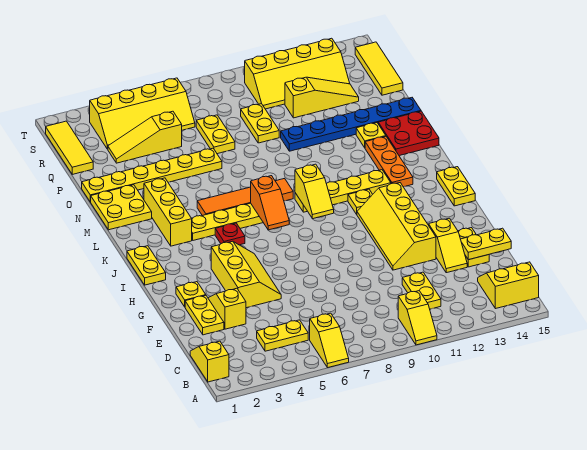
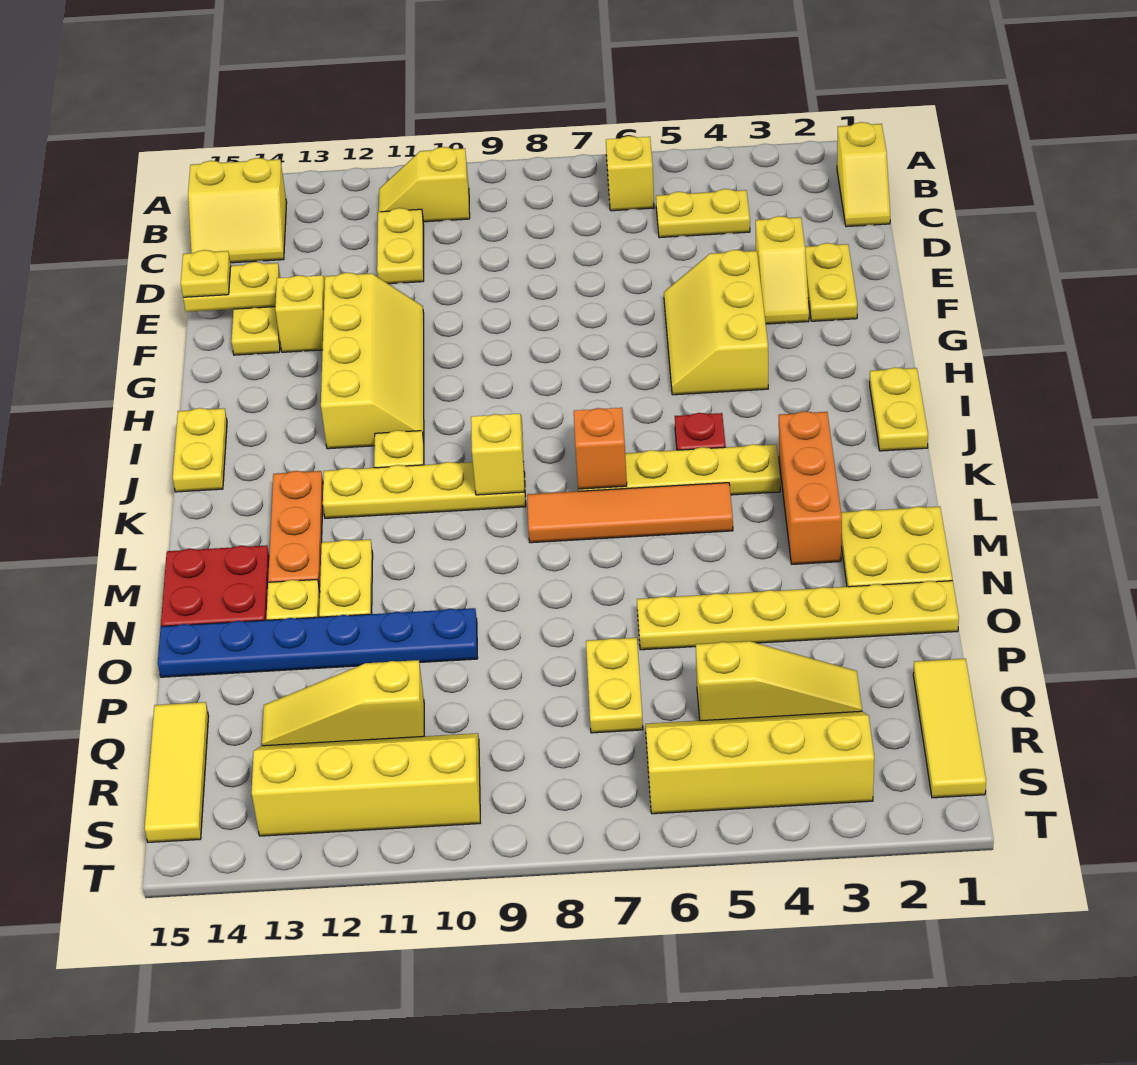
yellow slope A10:B10 level 1 top B -> yellow slope B10:B11 level 1 top 10
yellow plate G2 level 1 -> yellow plate E15 level 3
yellow brick K3:M3 level 1 -> orange brick K3:M3 level 1
yellow plate P9:Q9 level 1 -> yellow plate M12:N12 level 1

